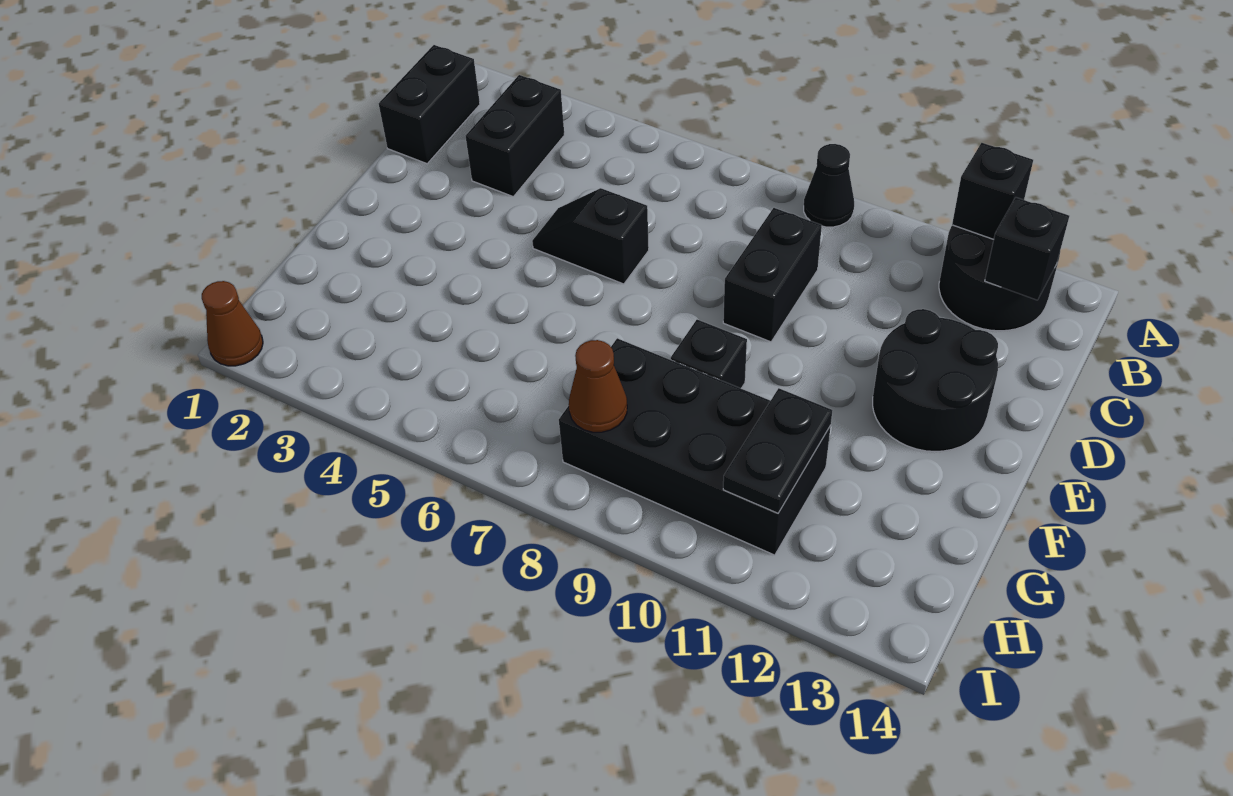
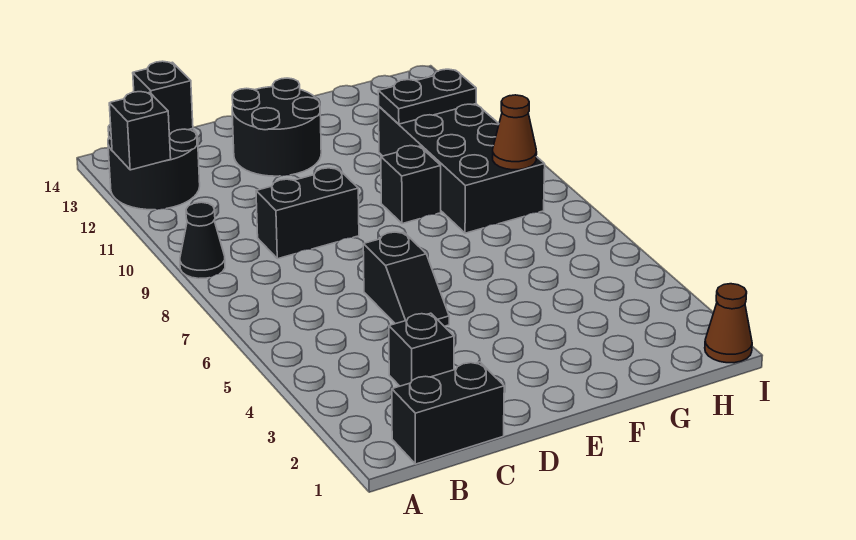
black brick B3:C3 level 1 -> black brick C3 level 1

